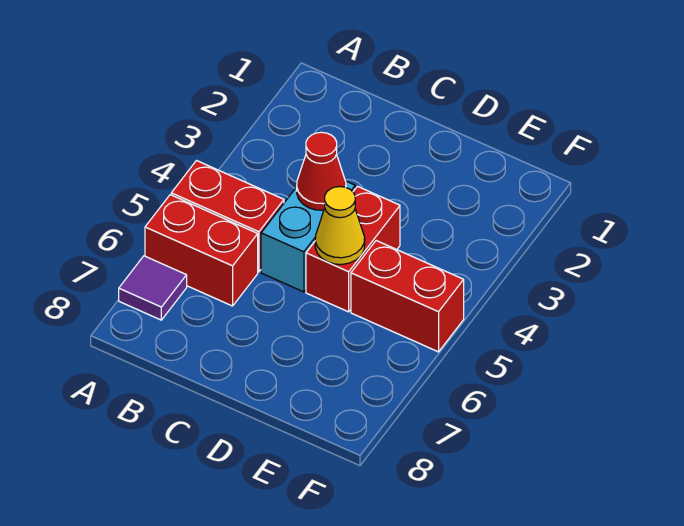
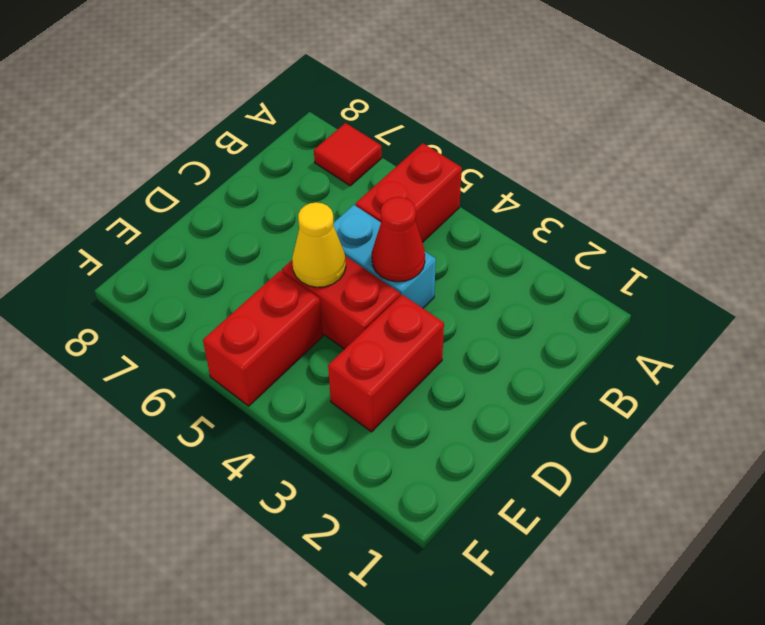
red brick A6:B6 level 1 -> red brick D3:E3 level 1
purple tile A7 level 1 -> red tile A7 level 1

